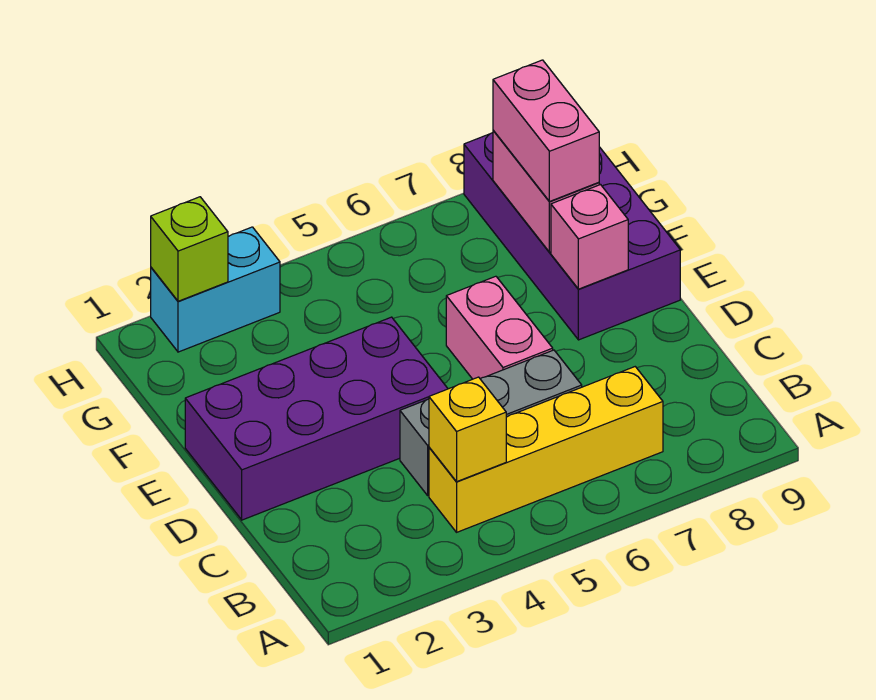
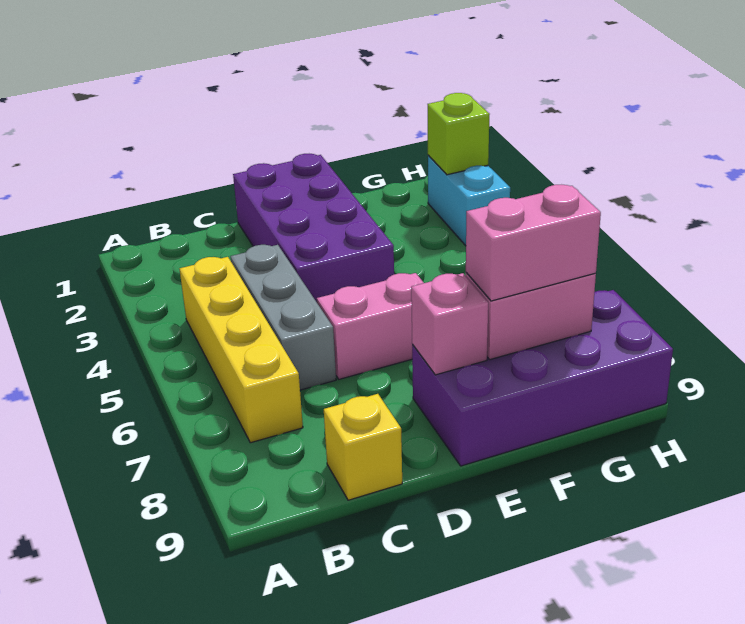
yellow brick B4 level 2 -> yellow brick C9 level 1

